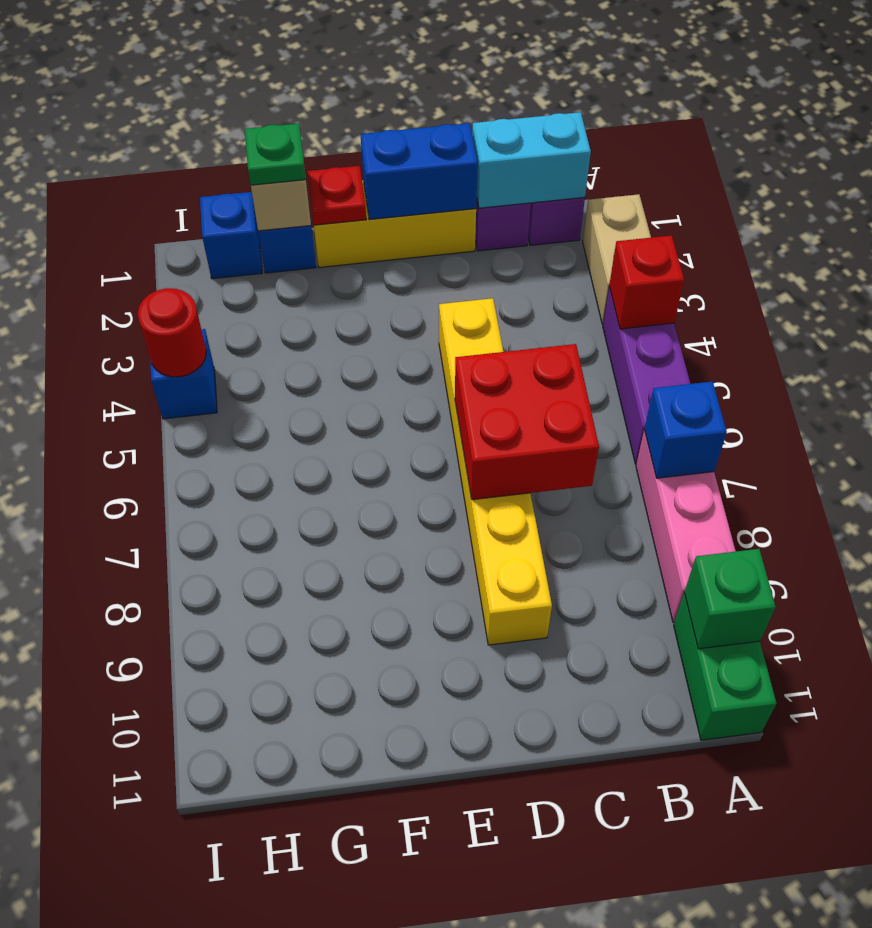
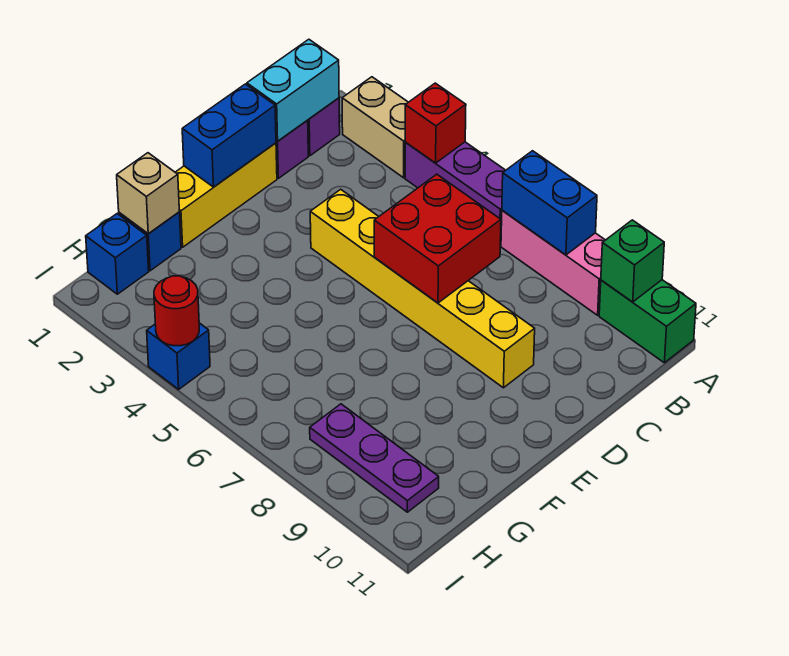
blue brick A7 level 2 -> blue brick A7:A8 level 2
red plate F1 level 2 -> none
green plate G1 level 3 -> none
none -> purple plate H8:H10 level 1

